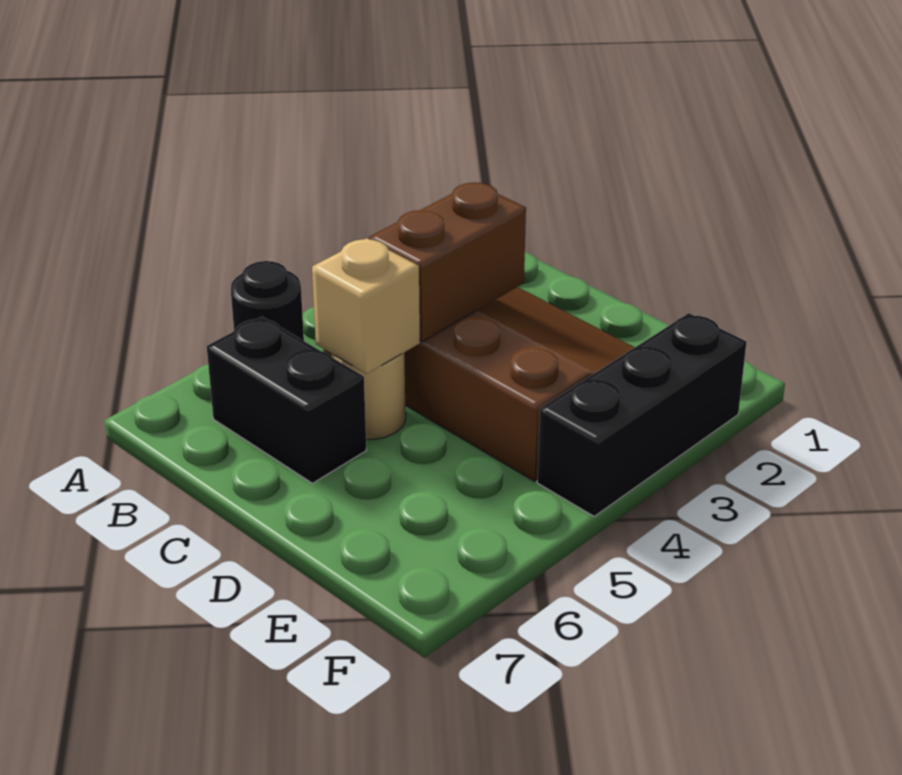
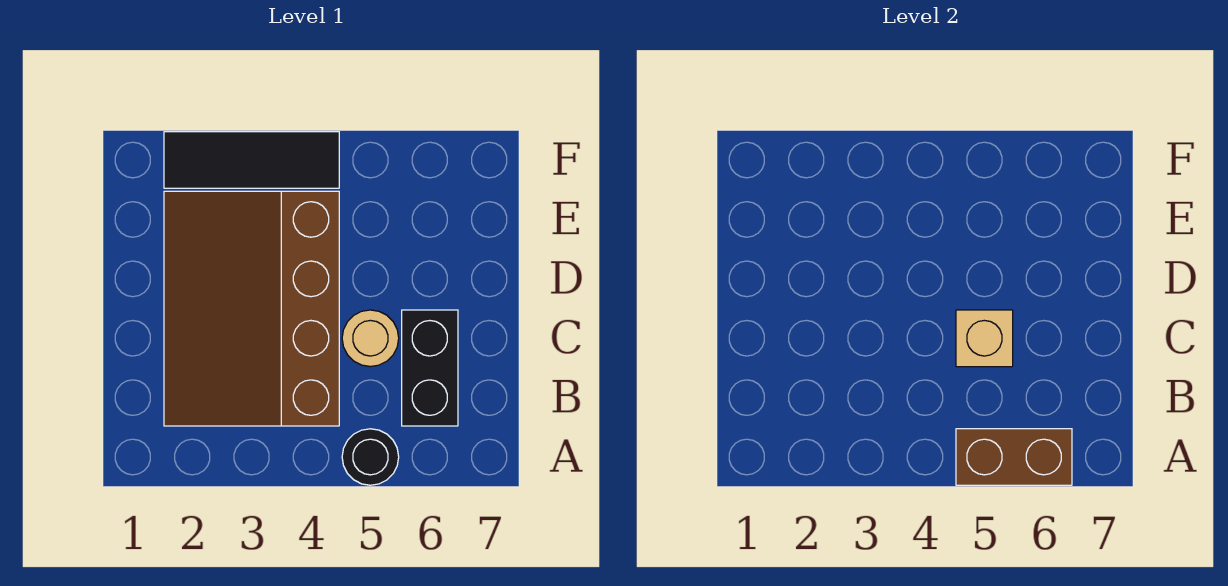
brown brick C3:C4 level 2 -> brown brick A5:A6 level 2
black brick F2:F4 level 1 -> black tile F2:F4 level 1

